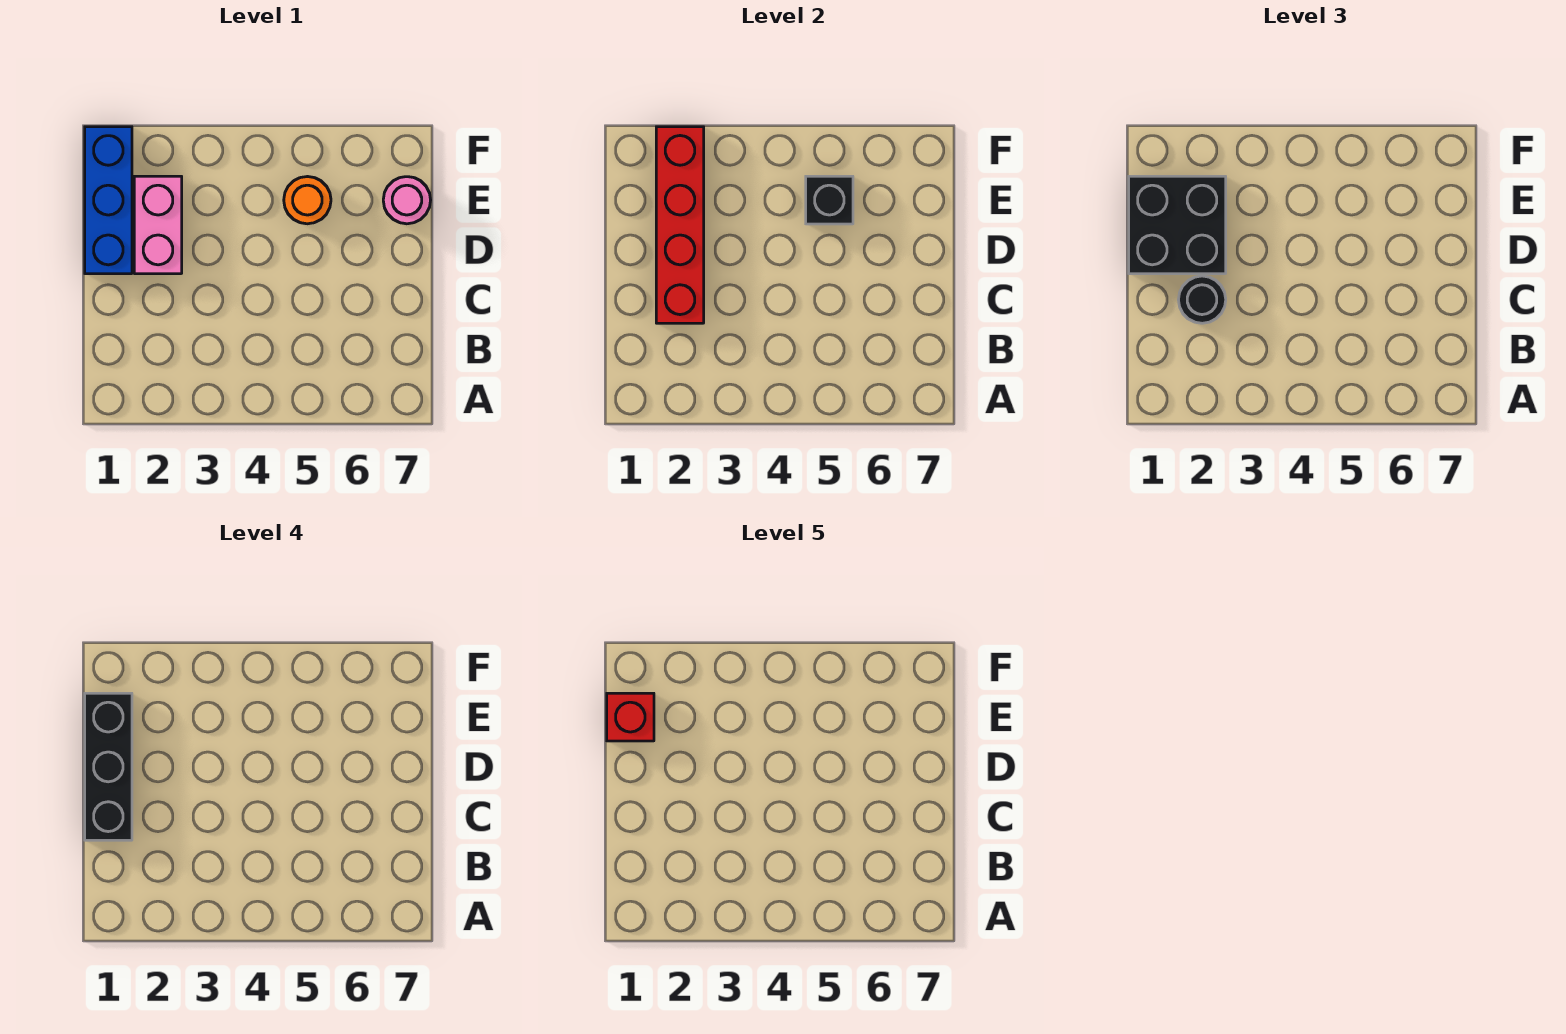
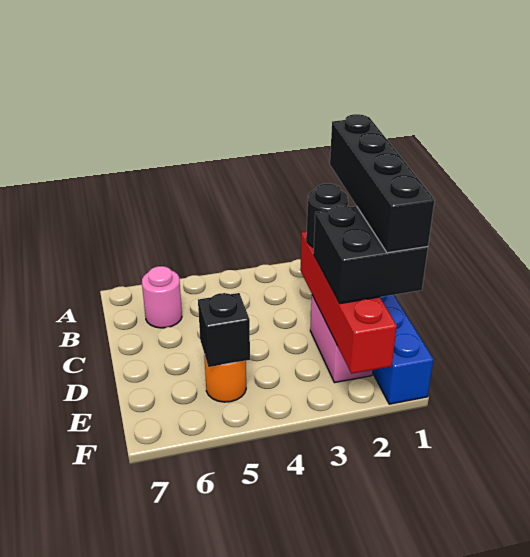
black brick C1:E1 level 4 -> black brick B1:E1 level 4
red brick E1 level 5 -> none
pink round brick E7 level 1 -> pink round brick B6 level 1

